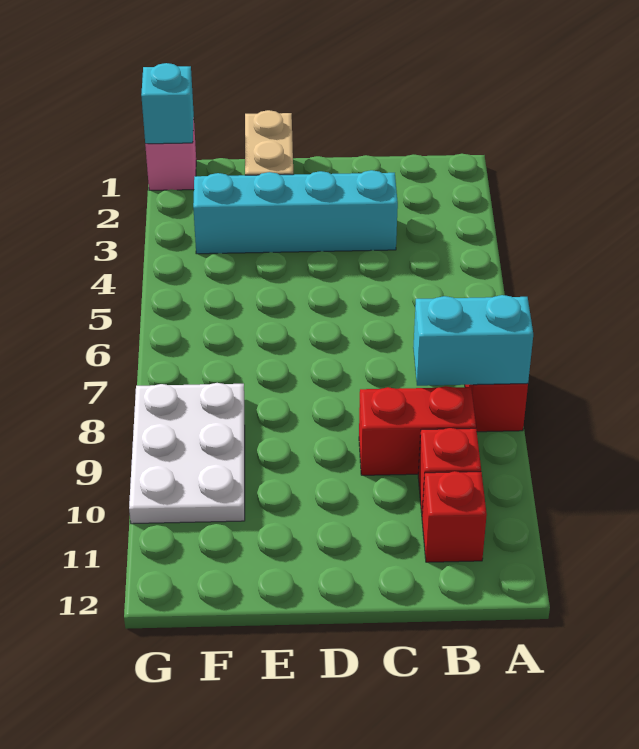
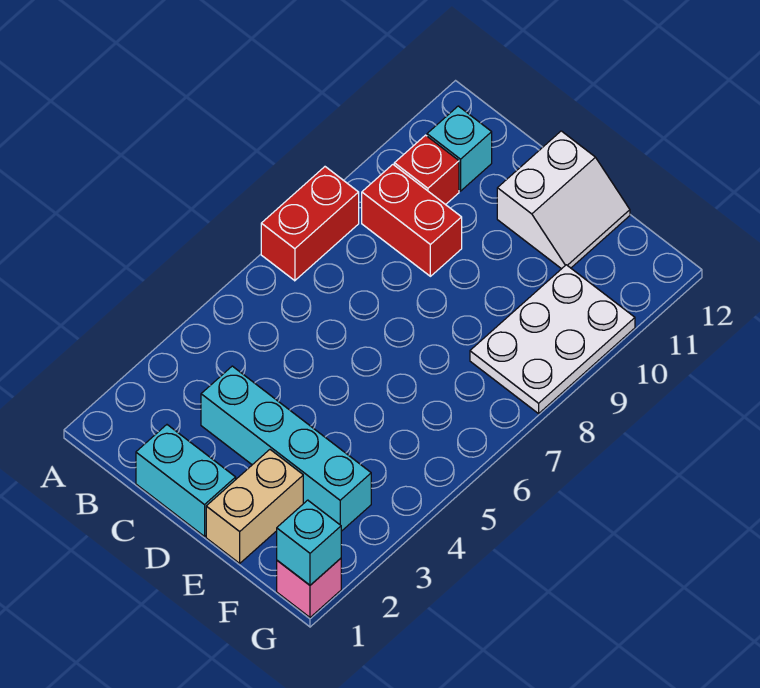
cyan brick A8:B8 level 2 -> cyan brick C1:D1 level 1
red brick B11 level 1 -> cyan brick B11 level 1
none -> white slope D11:E12 level 1 top D

